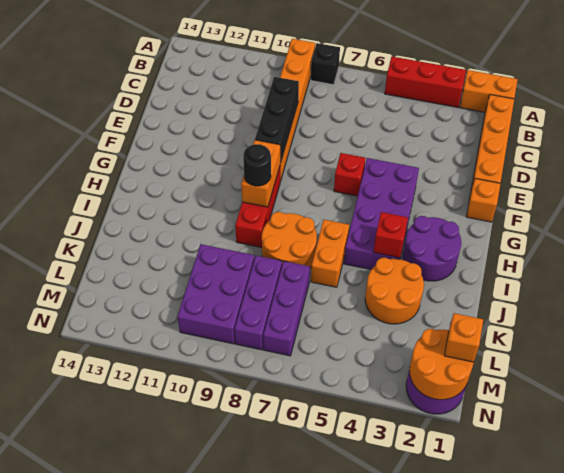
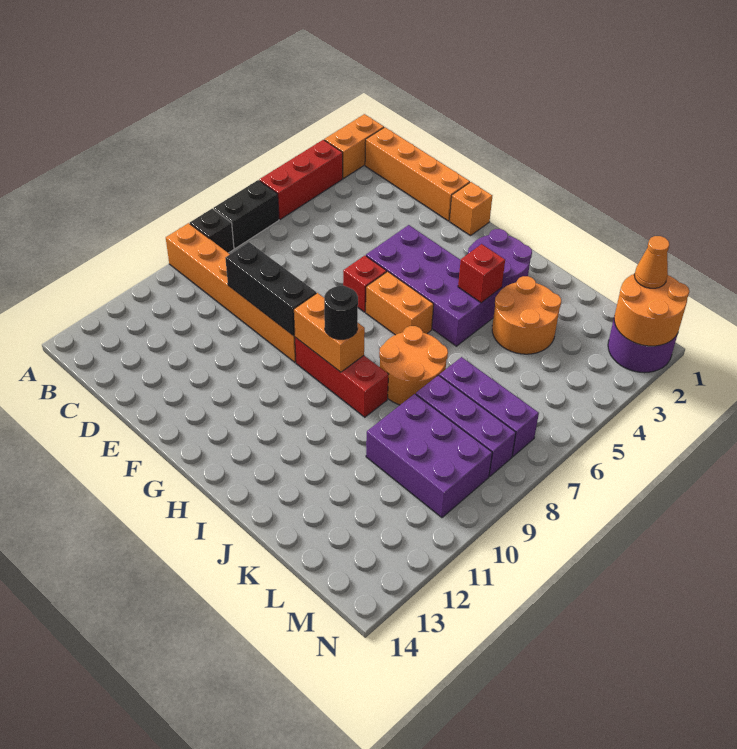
none -> black brick A6:A7 level 1
orange brick I6:J6 level 1 -> orange brick G6:H6 level 1
orange brick M1 level 3 -> orange cone M1 level 3

